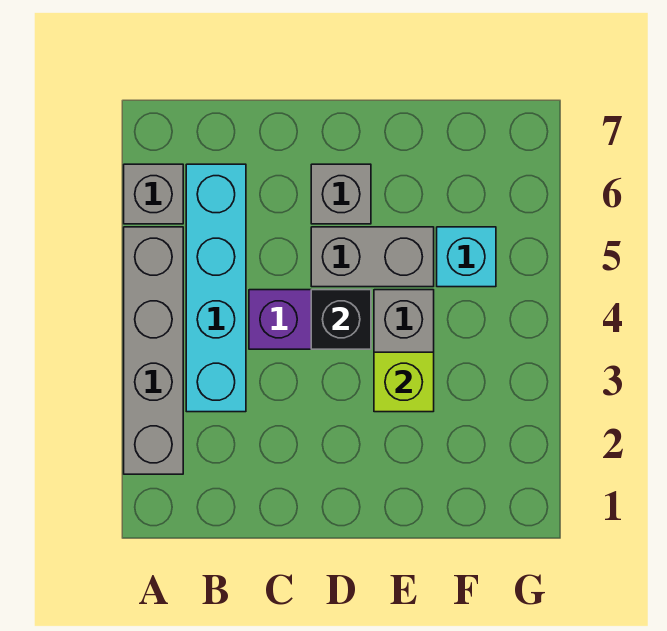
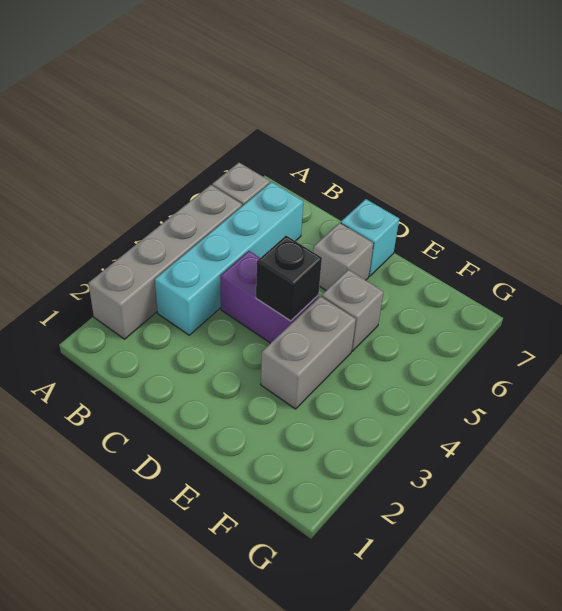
grey brick D5:E5 level 1 -> grey brick E5 level 1
lime brick E3 level 2 -> none
cyan brick F5 level 1 -> cyan brick D7 level 1

